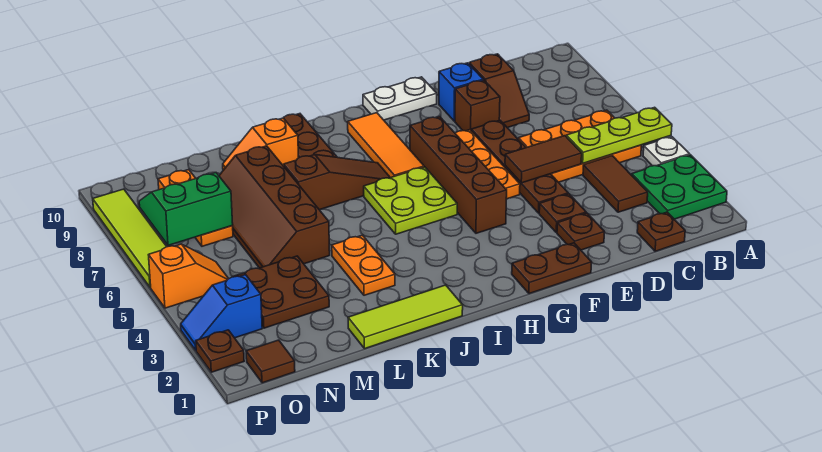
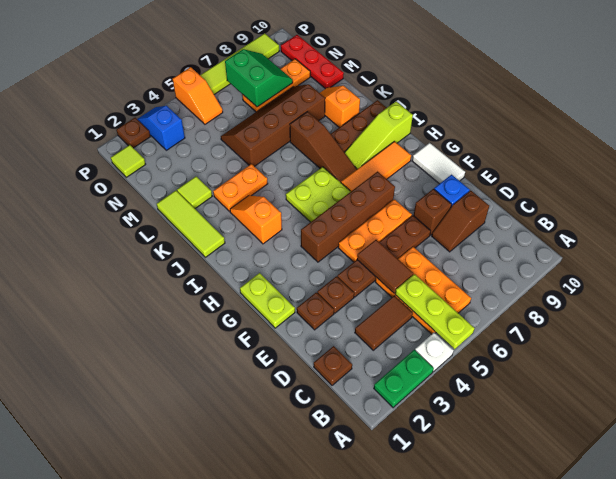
green plate A2:B3 level 1 -> green plate A2:A3 level 1
brown plate F1:G1 level 1 -> lime plate F1:G1 level 1
white plate F10:G10 level 1 -> white tile F10:G10 level 1
none -> orange slope I3:J3 level 1 top I
none -> lime slope I8:I10 level 1 top 10
none -> lime tile L2 level 1
brown plate M3:N4 level 1 -> none
none -> red plate M10:O10 level 1
brown tile O1 level 1 -> lime tile O1 level 1

